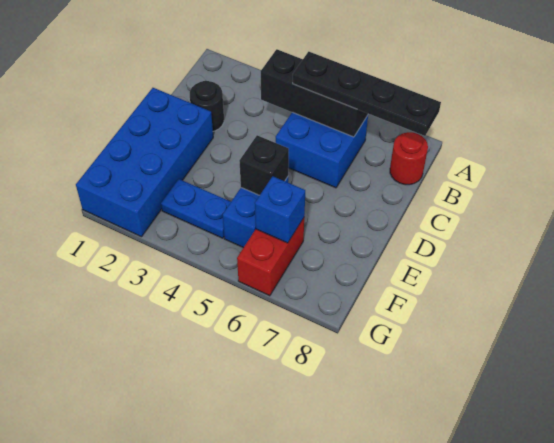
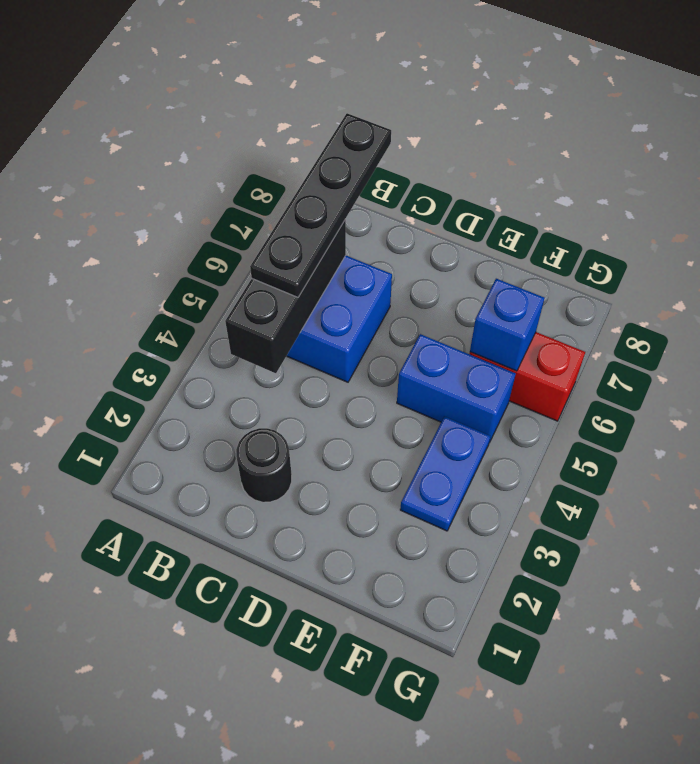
red round brick B8 level 1 -> none
blue brick D1:G2 level 1 -> none
black brick E5 level 2 -> none

